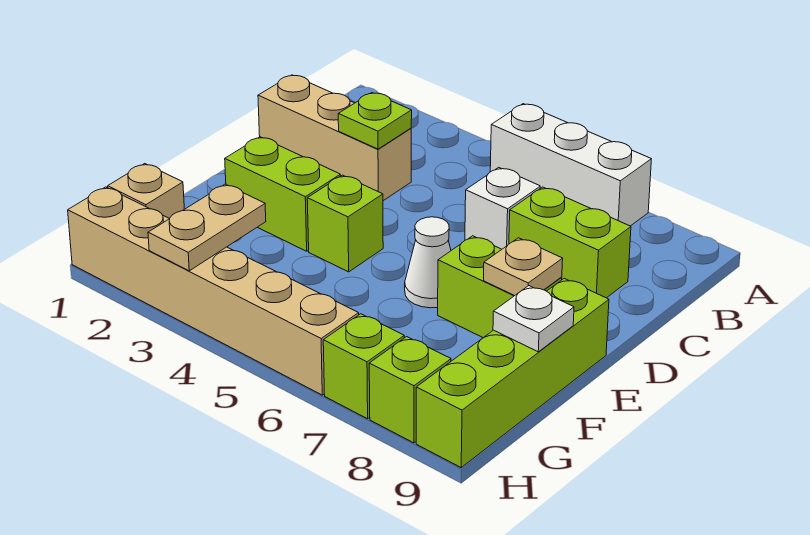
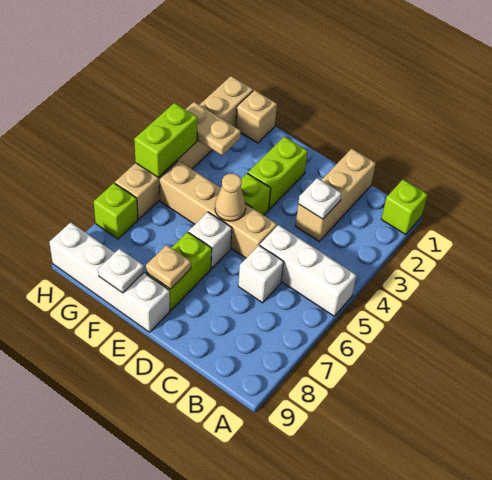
white brick A5:A7 level 1 -> white brick A5:C5 level 1
lime plate C3 level 2 -> white plate C3 level 2
lime brick C7:C8 level 1 -> lime brick H4:H5 level 2
none -> tan brick D5:G5 level 1
none -> tan cone E5 level 2
white cone E6 level 1 -> white brick E6 level 1
lime brick E9:H9 level 1 -> white brick E9:H9 level 1
lime brick H8 level 1 -> lime brick A1 level 1

